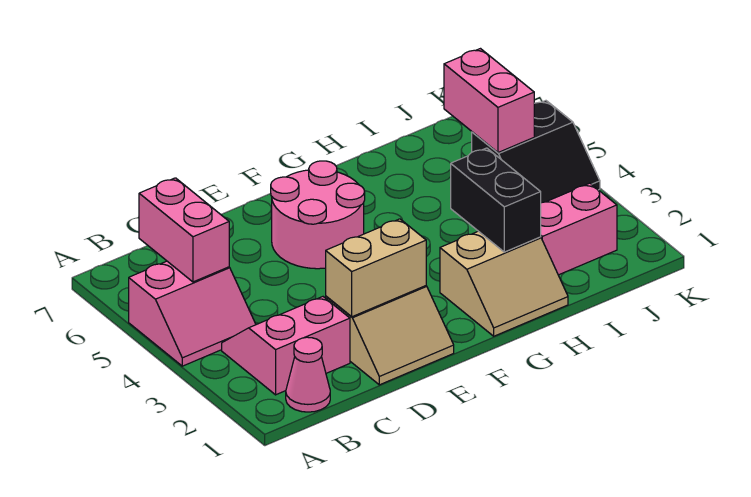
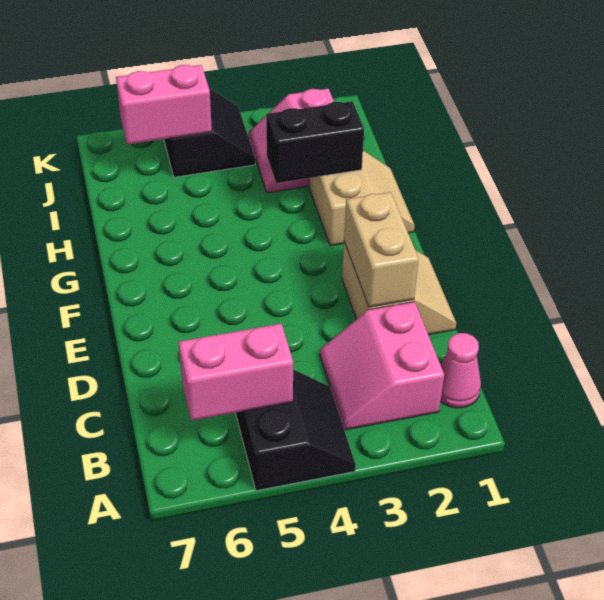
pink slope A4:B5 level 1 top 5 -> black slope A4:B5 level 1 top 5
pink round brick E5:F6 level 1 -> none

